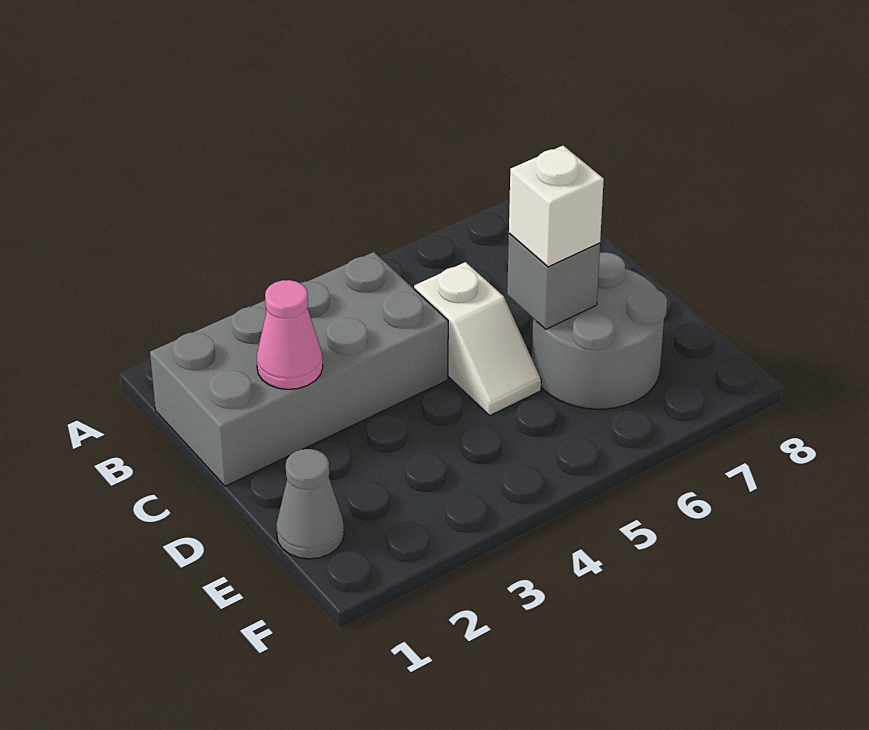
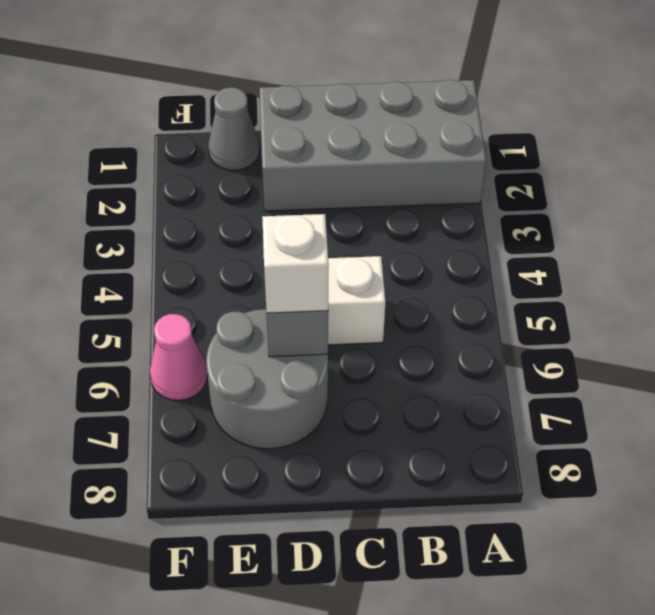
grey brick B1:C4 level 1 -> grey brick A1:D2 level 1
pink cone C2 level 2 -> pink cone F6 level 1

